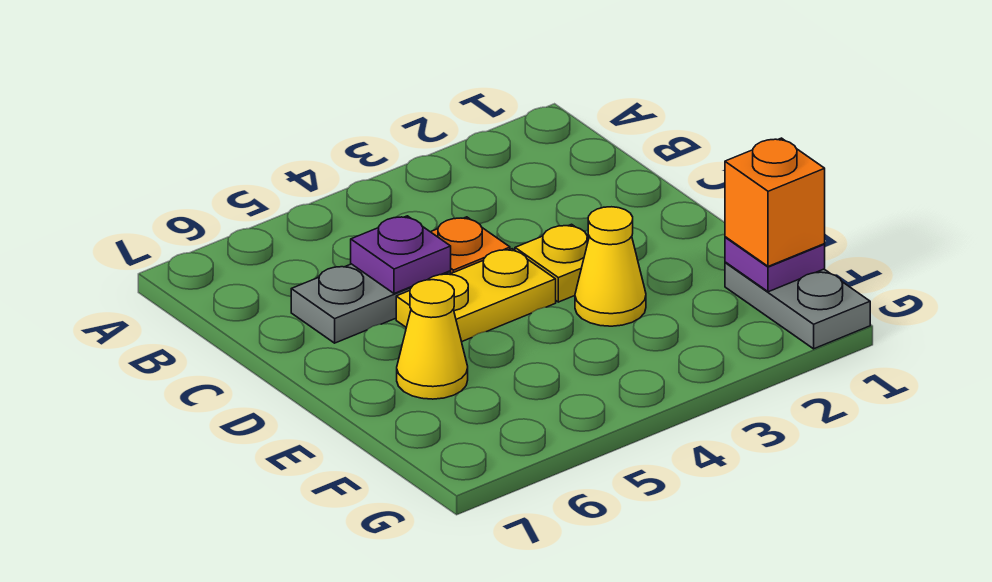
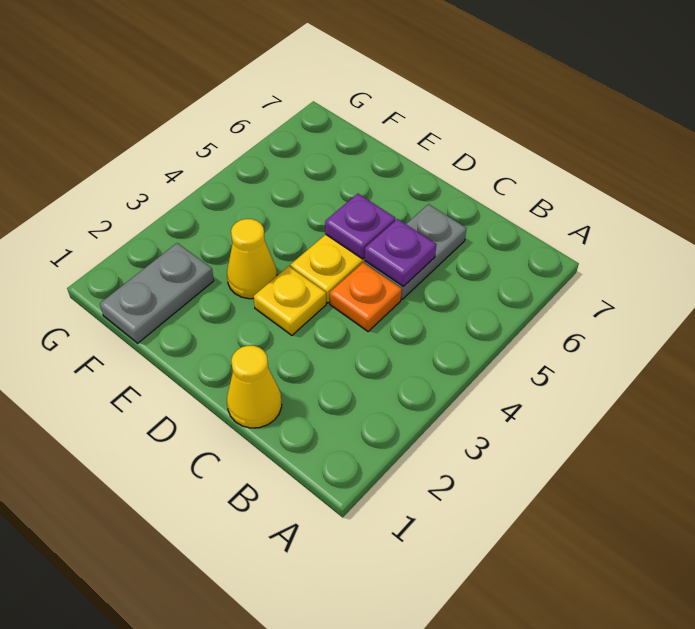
yellow cone E6 level 1 -> yellow cone C1 level 1
grey plate F1:G1 level 1 -> grey plate F1:F2 level 1
purple plate F1 level 2 -> purple plate D5 level 2
orange brick F1 level 3 -> none

